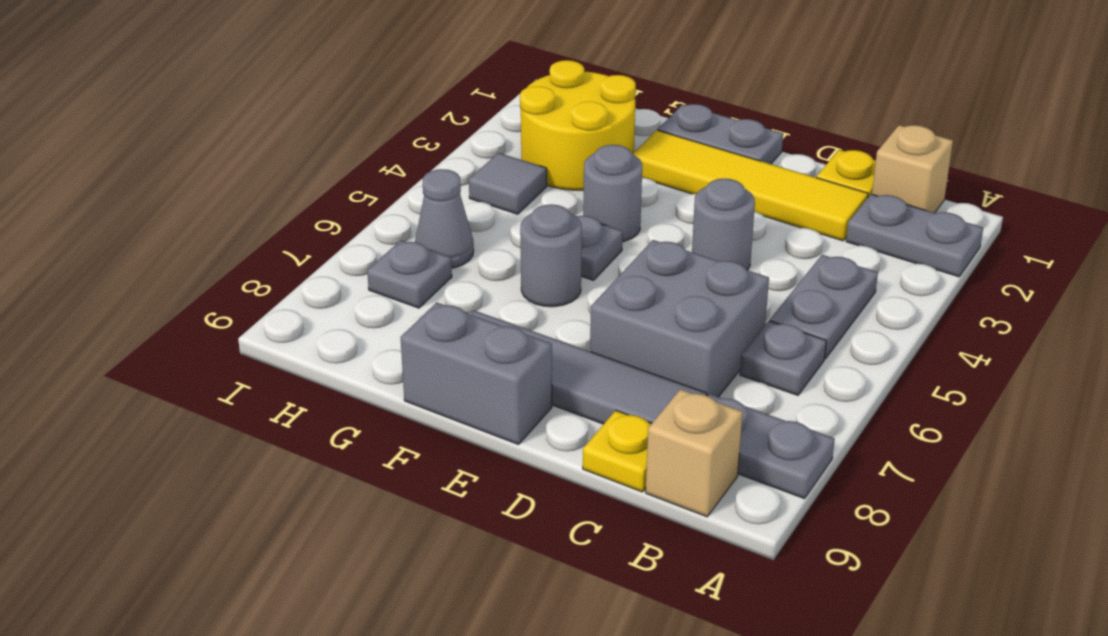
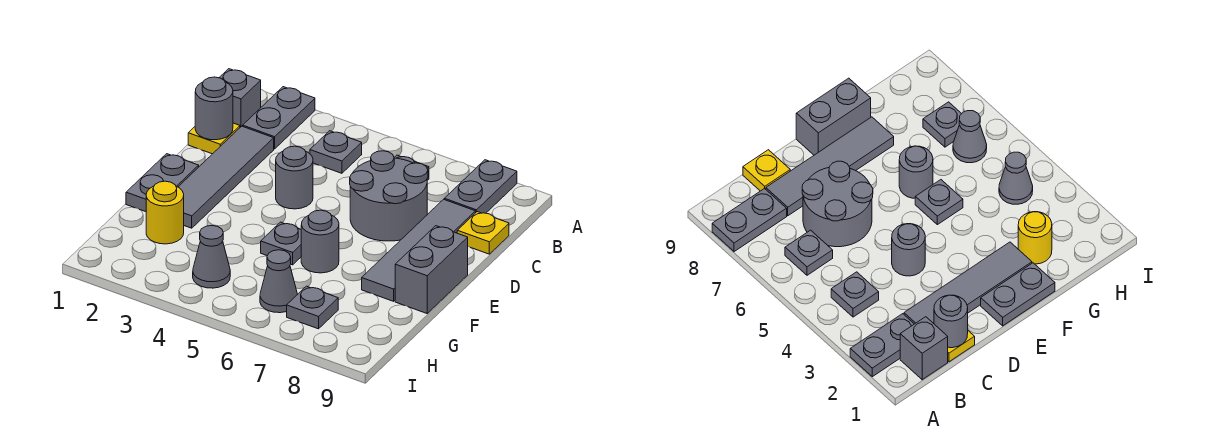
tan brick B1 level 1 -> grey brick B1 level 1
grey plate B4:B5 level 1 -> grey plate B4 level 1
tan brick B9 level 1 -> none
yellow tile C2:F2 level 1 -> grey tile C2:F2 level 1
grey brick C6:D7 level 1 -> grey round brick C6:D7 level 1
grey round brick F4 level 1 -> grey round brick C1 level 2
yellow round brick G2:H3 level 1 -> yellow round brick G2 level 1
grey tile H4 level 1 -> grey cone H4 level 1

